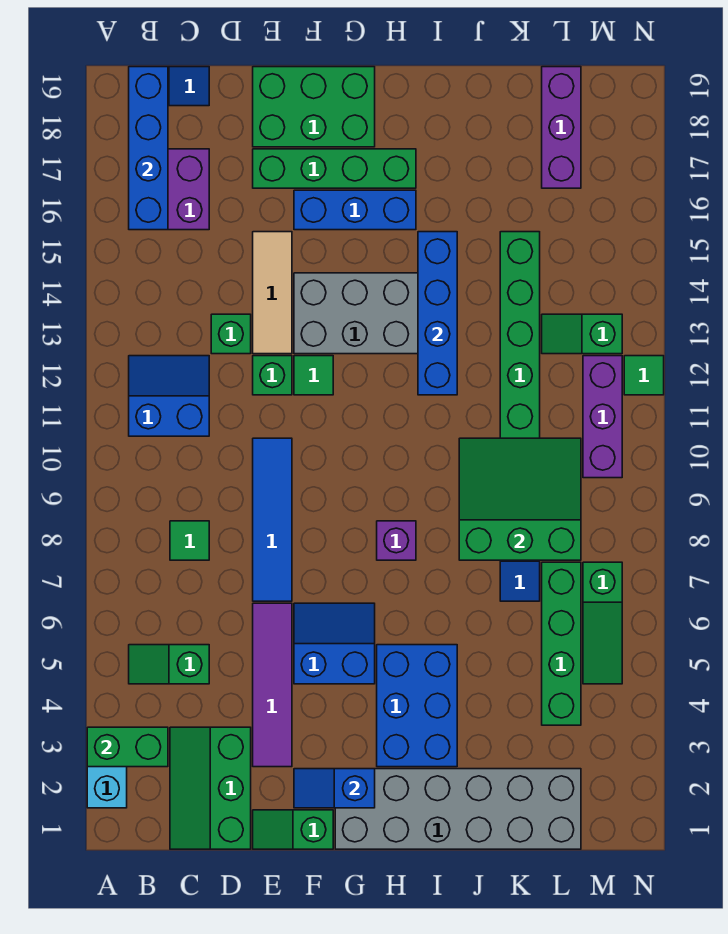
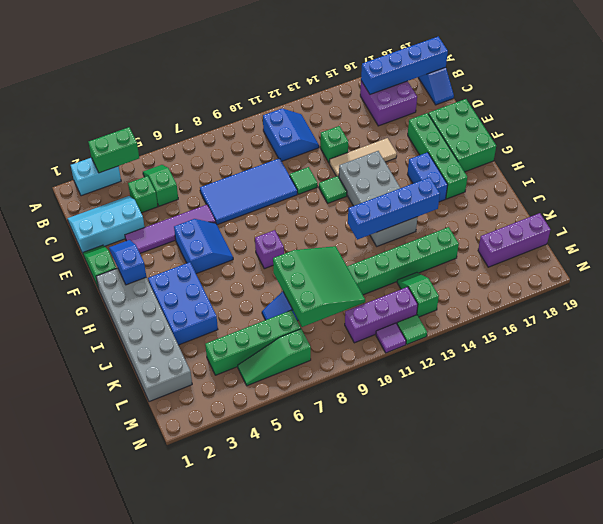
green brick A3:B3 level 2 -> green brick A3:A4 level 2
green slope C1:D3 level 1 top D -> cyan slope C1:D3 level 1 top D
green tile C8 level 1 -> green tile E11 level 1
blue tile E7:E10 level 1 -> blue tile D7:E10 level 1
green brick E12 level 1 -> green brick C4 level 1
blue brick F16:H16 level 1 -> blue brick G16:H16 level 1
blue brick H3:I5 level 1 -> blue brick H3:J4 level 1
none -> purple tile N11 level 1

